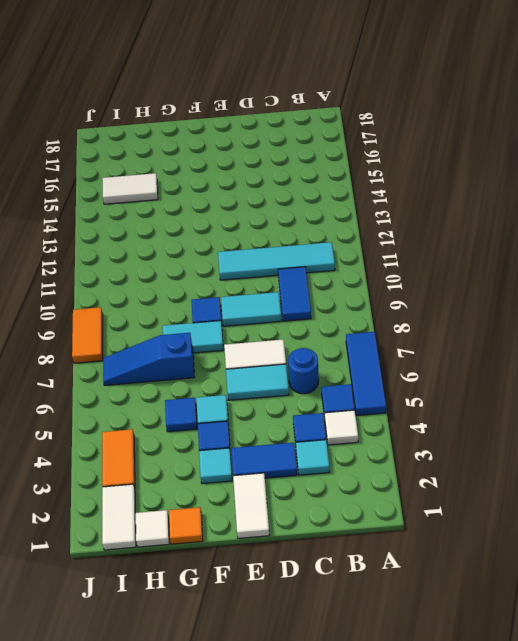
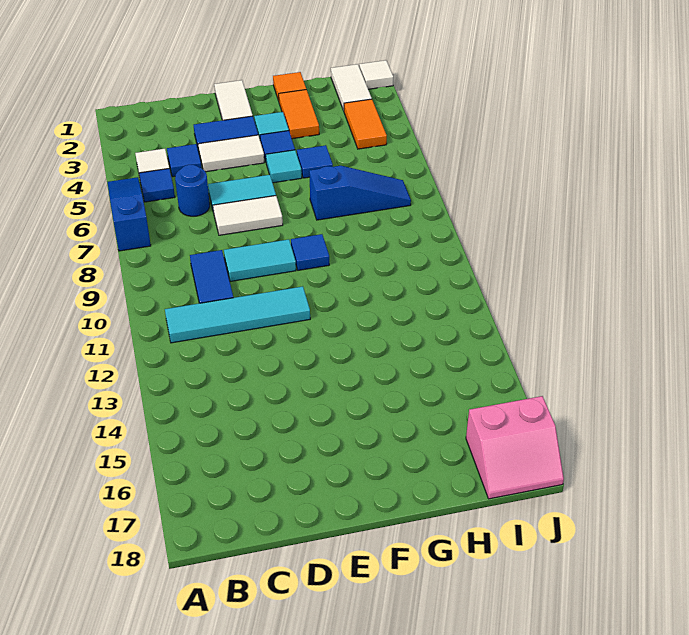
blue tile A5:A7 level 1 -> blue slope A5:A7 level 1 top 7
cyan tile C3 level 1 -> none
cyan tile F8:G8 level 1 -> none
white tile H1 level 1 -> white tile J1 level 1
white tile H15:I15 level 1 -> white tile D4:E4 level 1
none -> pink slope I17:J18 level 1 top 17
orange tile J8:J9 level 1 -> orange tile G2:G3 level 1

